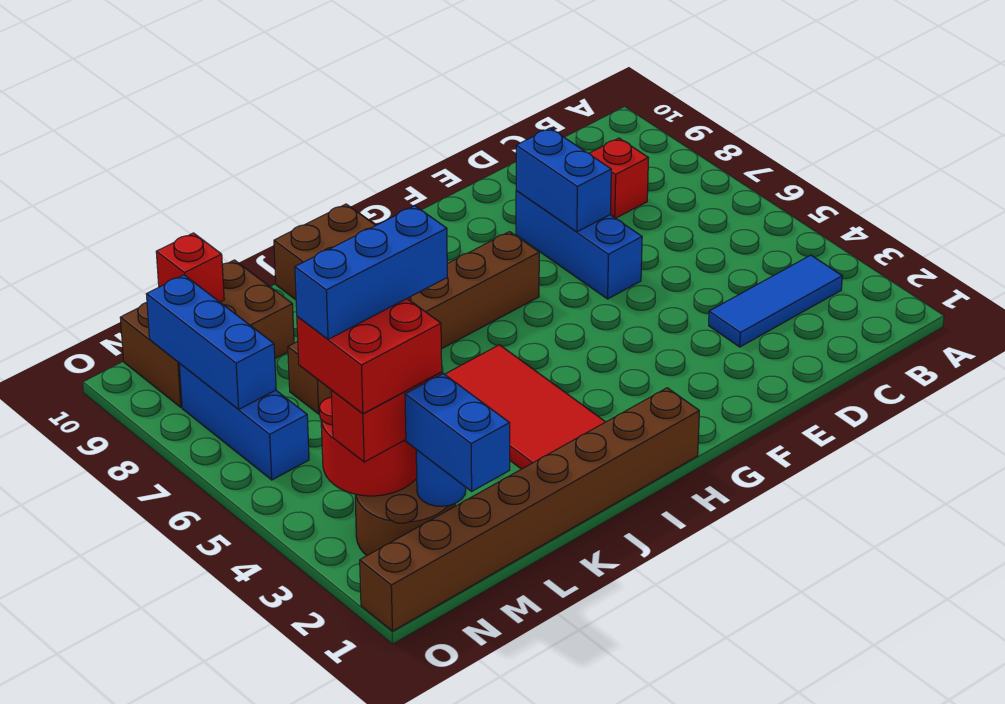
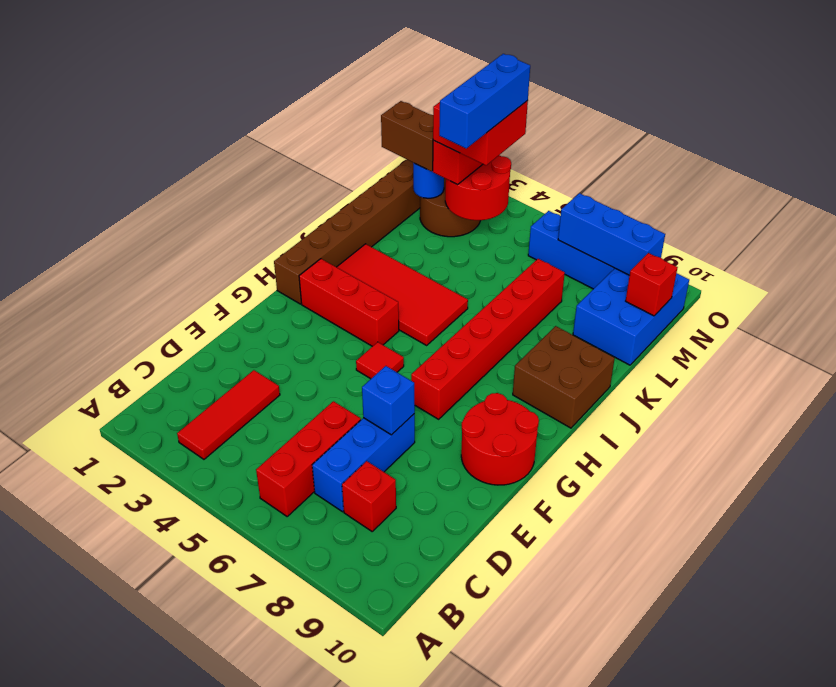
blue tile B3:D3 level 1 -> red tile B3:D3 level 1
none -> red brick B6:D6 level 1
blue brick E6:E8 level 1 -> blue brick C7:E7 level 1
blue brick E7:E8 level 2 -> blue brick E7 level 2
none -> red round brick F9:G10 level 1
none -> red tile G5 level 1
brown brick G7:L7 level 1 -> red brick G7:L7 level 1
none -> red brick H2:H4 level 1
brown brick L9:N10 level 1 -> blue brick L9:N10 level 1
blue brick M1:M2 level 3 -> brown brick M1:M2 level 3

